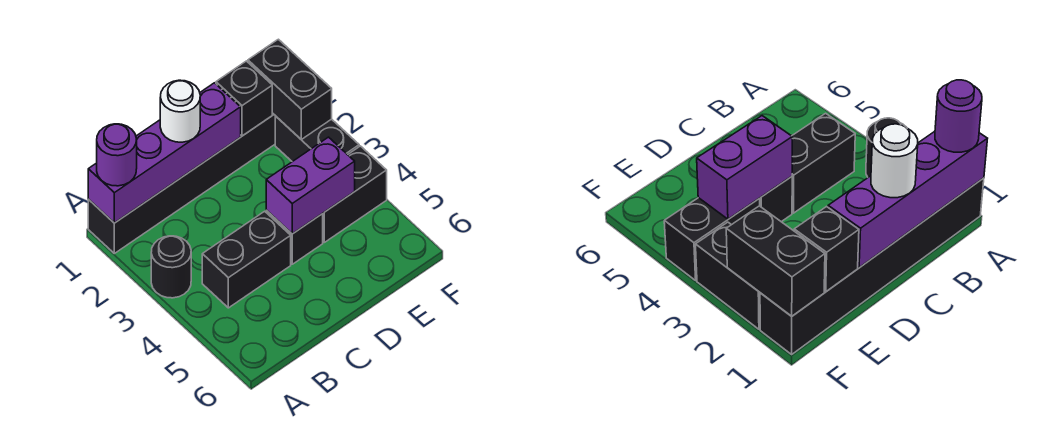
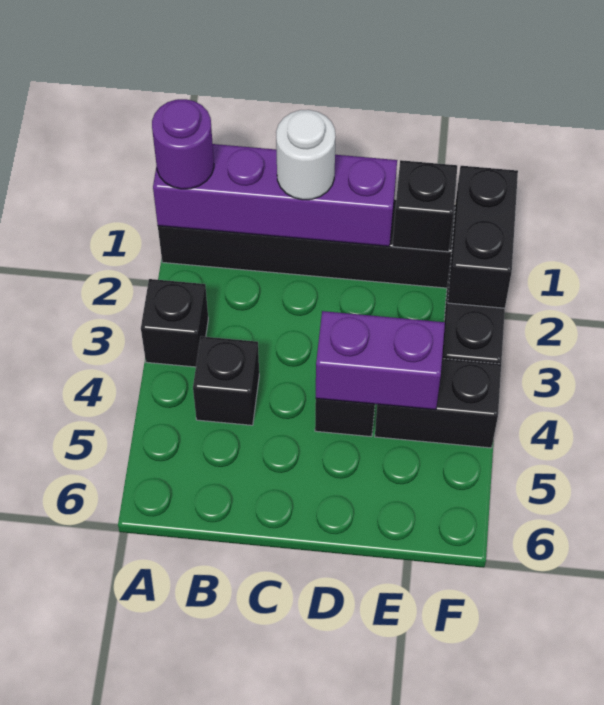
black round brick A3 level 1 -> black brick A3 level 1
black brick B4:C4 level 1 -> black brick B4 level 1

